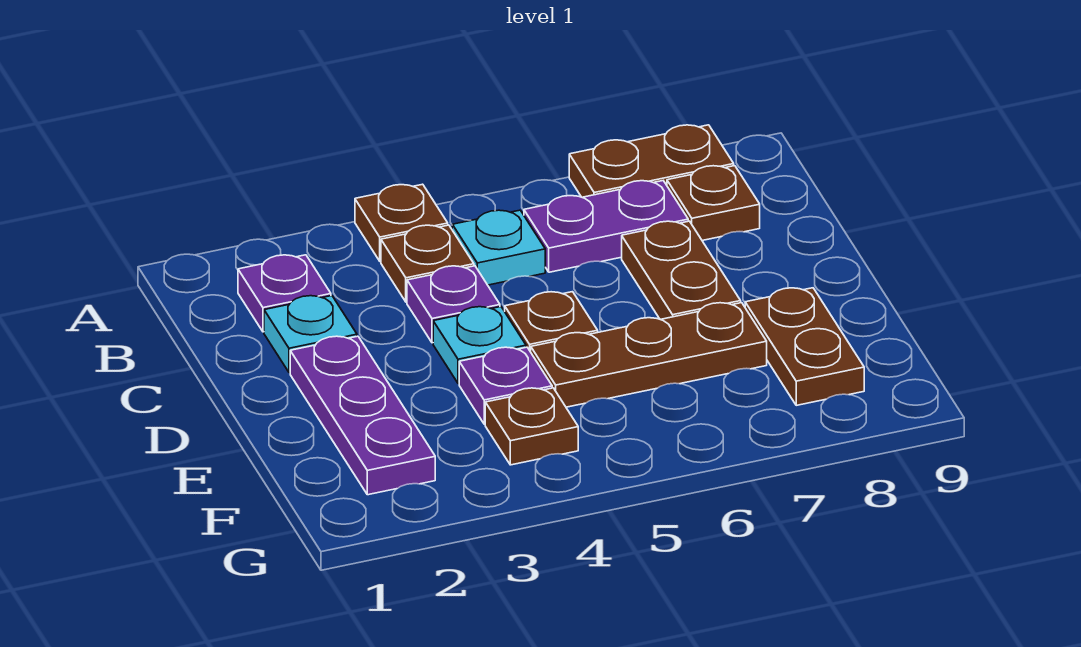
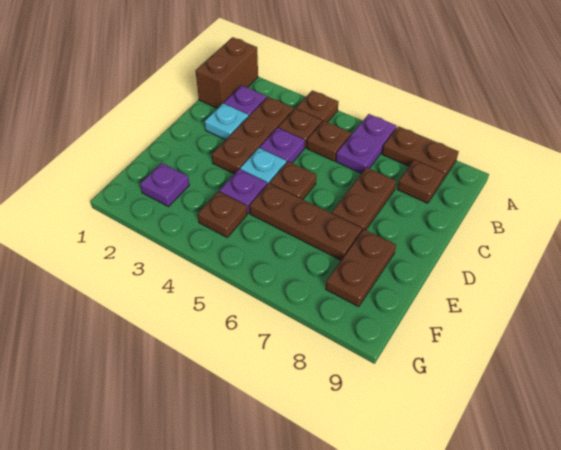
none -> brown brick A1:B1 level 1
none -> brown plate B3:D3 level 1
cyan plate B5 level 1 -> brown plate B5 level 1
purple plate B6:B7 level 1 -> purple plate A6:B6 level 1
purple plate D2:F2 level 1 -> purple plate F2 level 1

